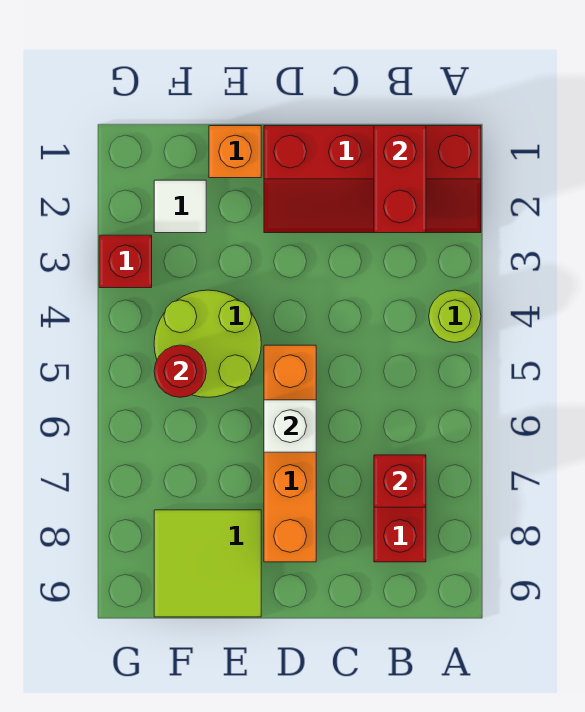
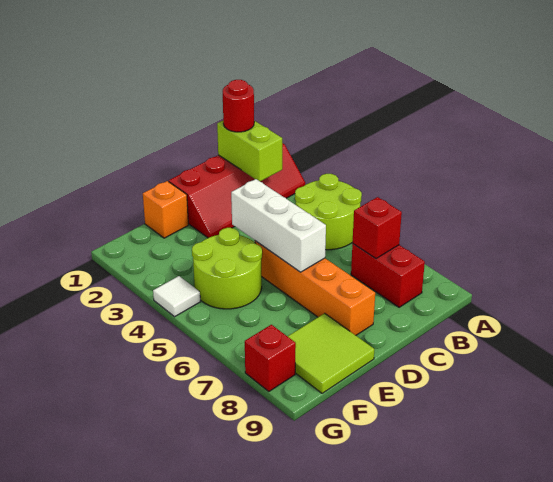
lime round brick A4 level 1 -> lime round brick A4:B5 level 1
red brick B1:B2 level 2 -> lime brick B1:B2 level 2
white brick D6 level 2 -> white brick D4:D6 level 2
white tile F2 level 1 -> white tile G4 level 1
red round brick F5 level 2 -> red round brick B1 level 3
red brick G3 level 1 -> red brick G8 level 1

